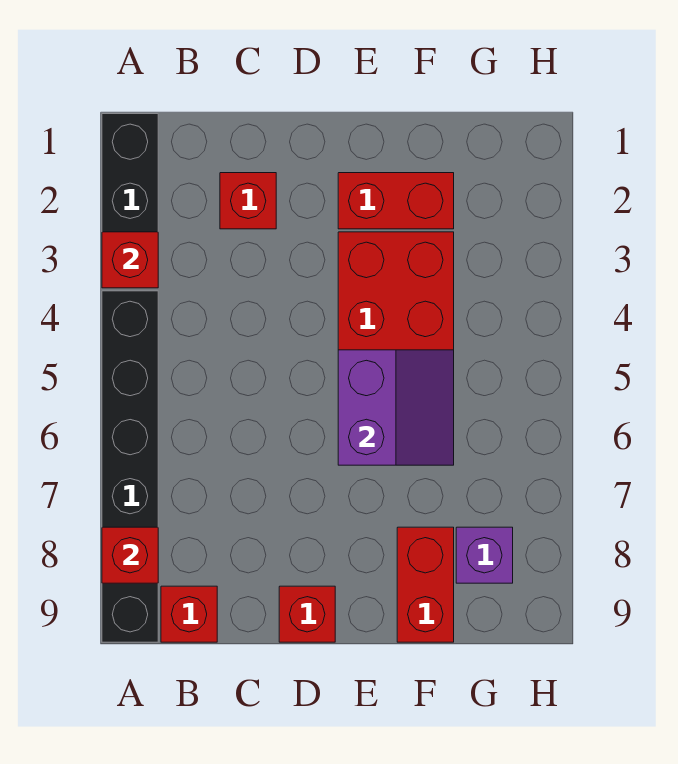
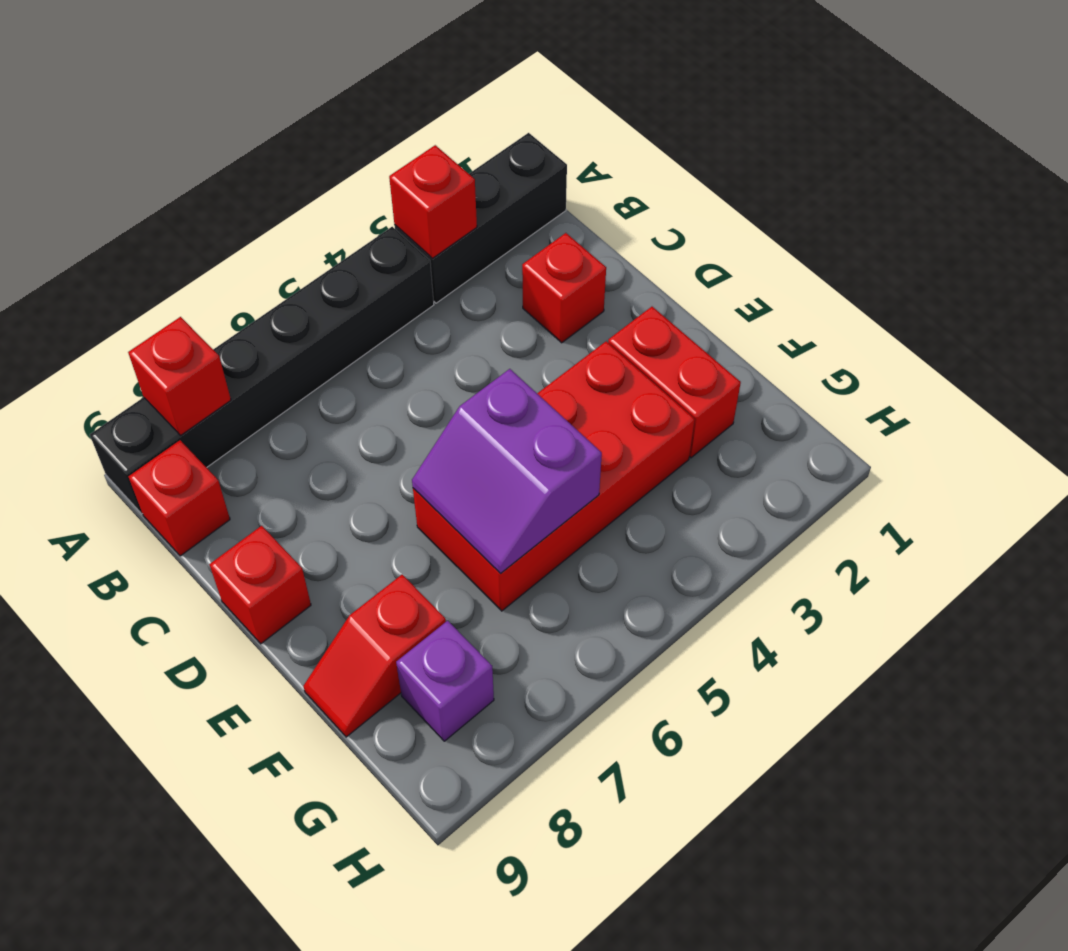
purple slope E5:F6 level 2 top E -> purple slope E5:F6 level 2 top 5
red brick F8:F9 level 1 -> red slope F8:F9 level 1 top 8

